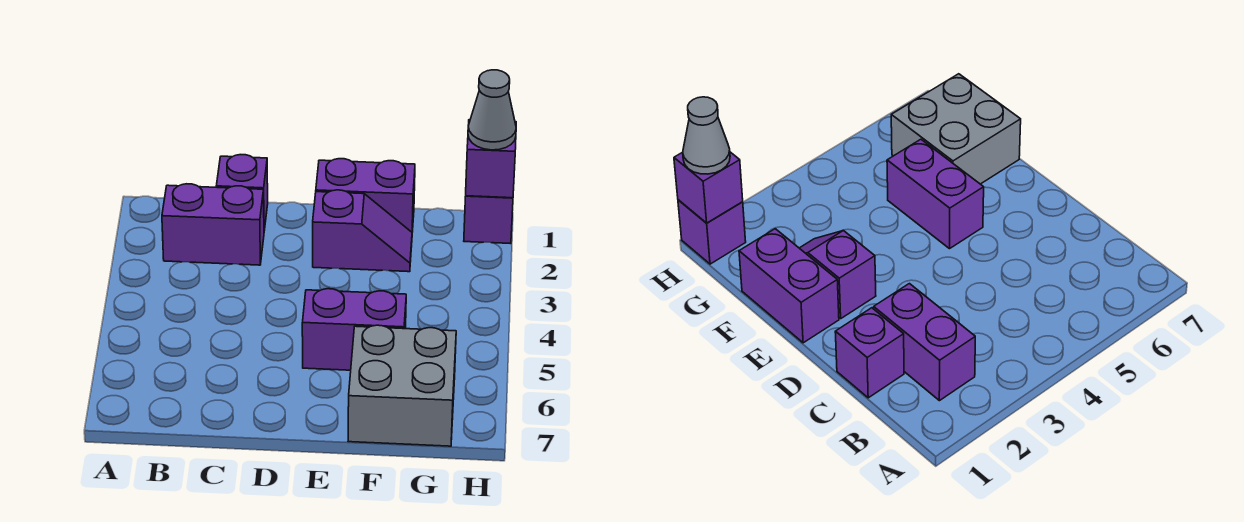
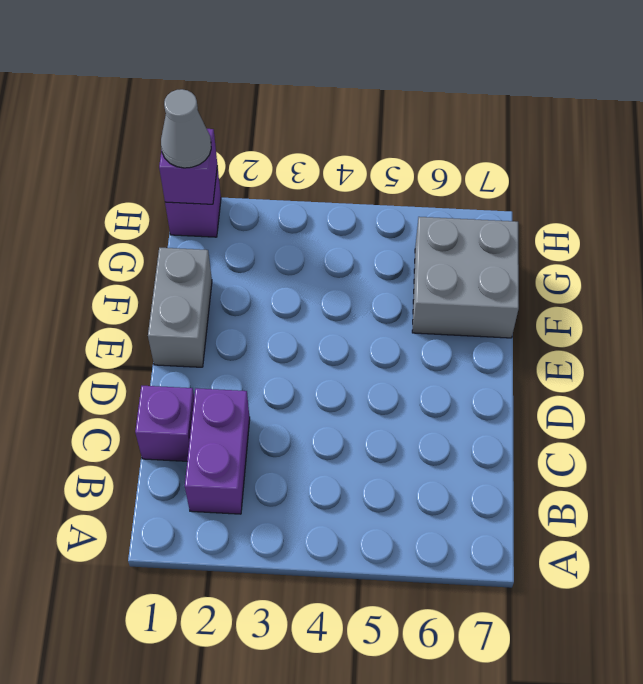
purple brick E1:F1 level 1 -> grey brick E1:F1 level 1
purple slope E2:F2 level 1 top E -> none
purple brick E5:F5 level 1 -> none

